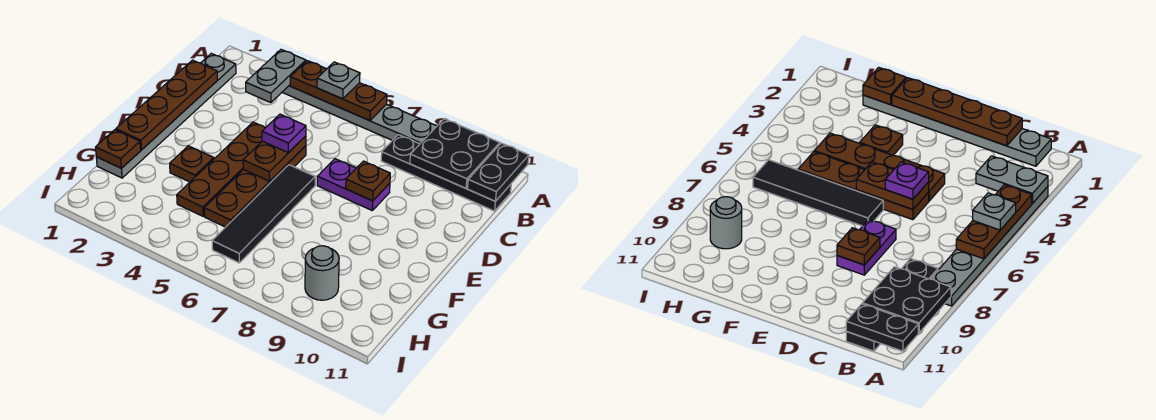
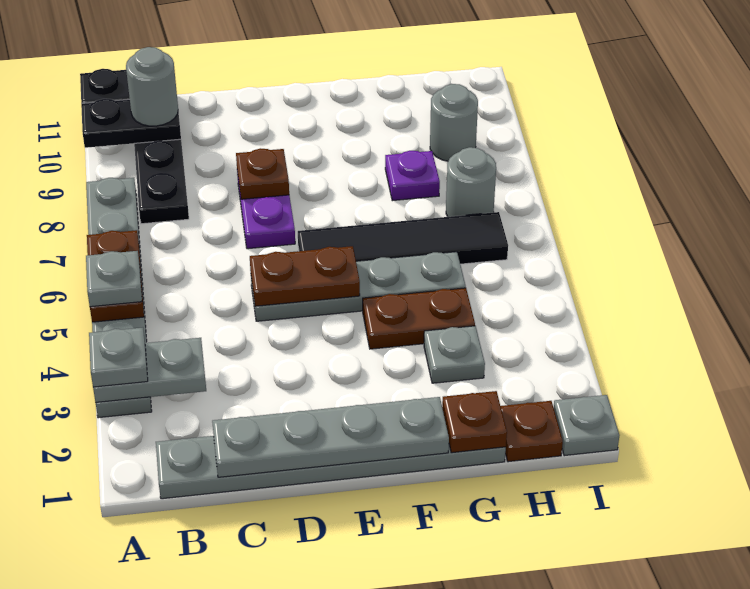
none -> grey plate A3 level 3
brown plate A4:A6 level 2 -> brown plate A5:A6 level 2
black plate A9:B10 level 2 -> black plate A10:B10 level 2
none -> grey round brick B10 level 3
brown plate C1:F1 level 2 -> grey plate C1:F1 level 2
brown plate D4:G4 level 1 -> brown plate F4:G4 level 1
brown plate D5:G5 level 1 -> grey plate D5:G5 level 1
purple plate D5 level 3 -> purple plate G8 level 1
brown plate F3 level 1 -> brown plate H1 level 1
none -> grey plate G3 level 1
none -> grey round brick H7 level 1
none -> grey plate I1 level 1

